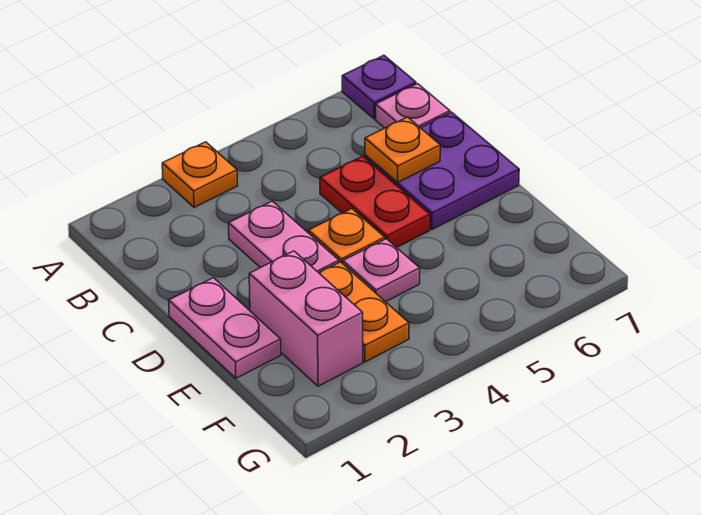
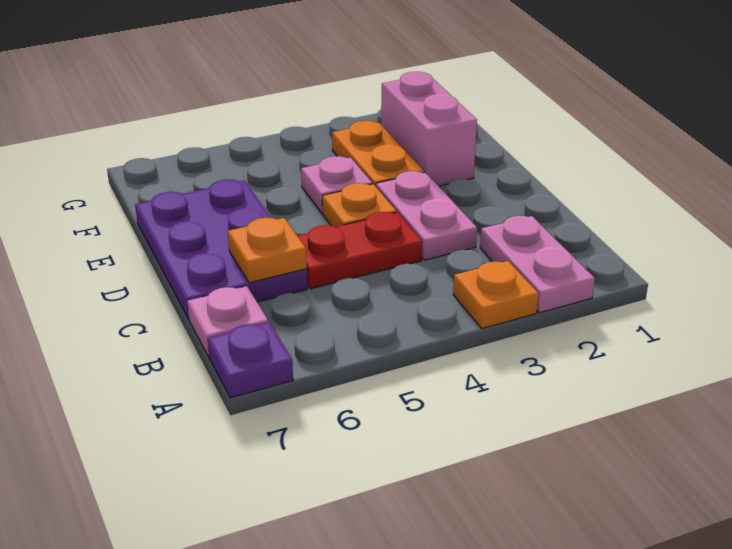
red plate C5:D5 level 1 -> red plate C4:C5 level 1
purple plate C6:D7 level 1 -> purple plate C6:E7 level 1
pink plate D1:E1 level 1 -> pink plate A2:B2 level 1

